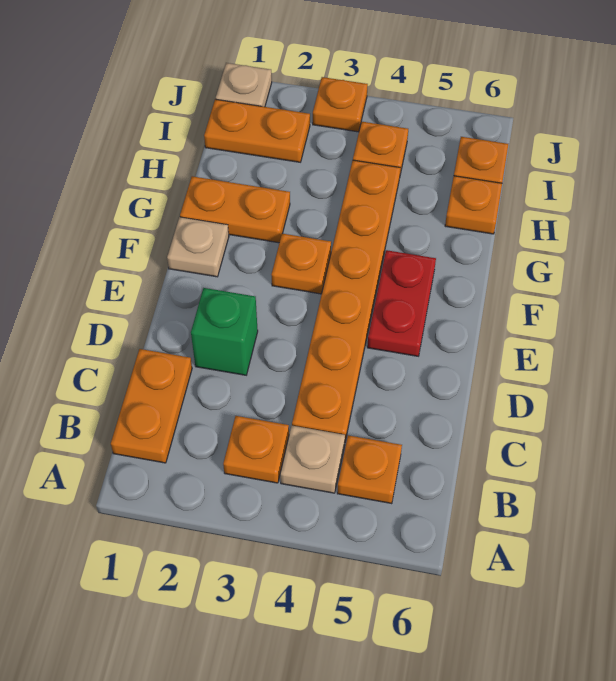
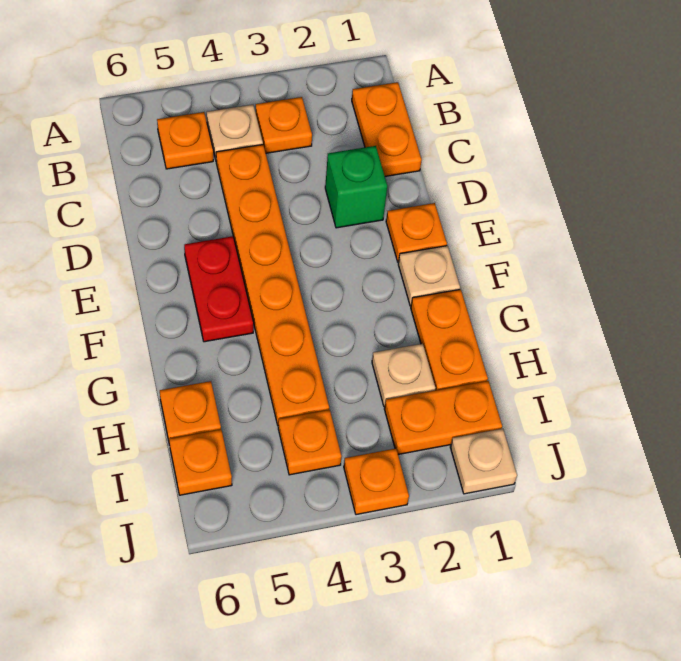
orange plate F3 level 1 -> orange plate E1 level 1
orange plate G1:G2 level 1 -> orange plate G1:H1 level 1
none -> tan plate H2 level 1

